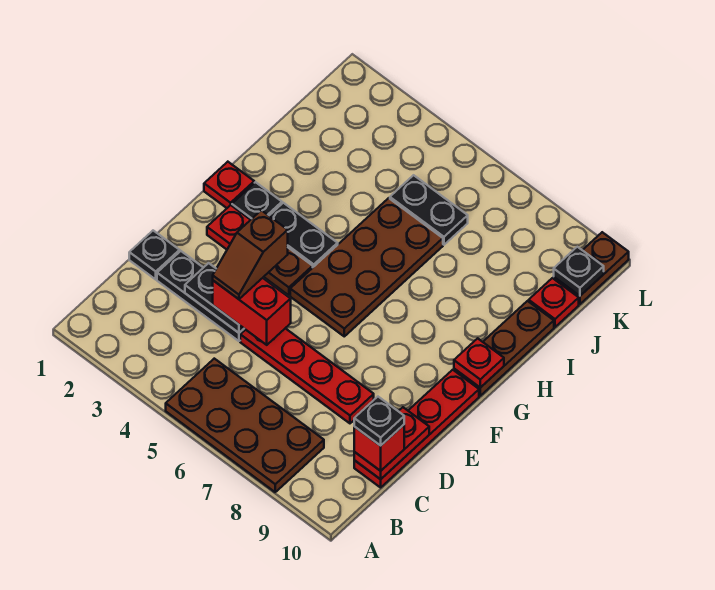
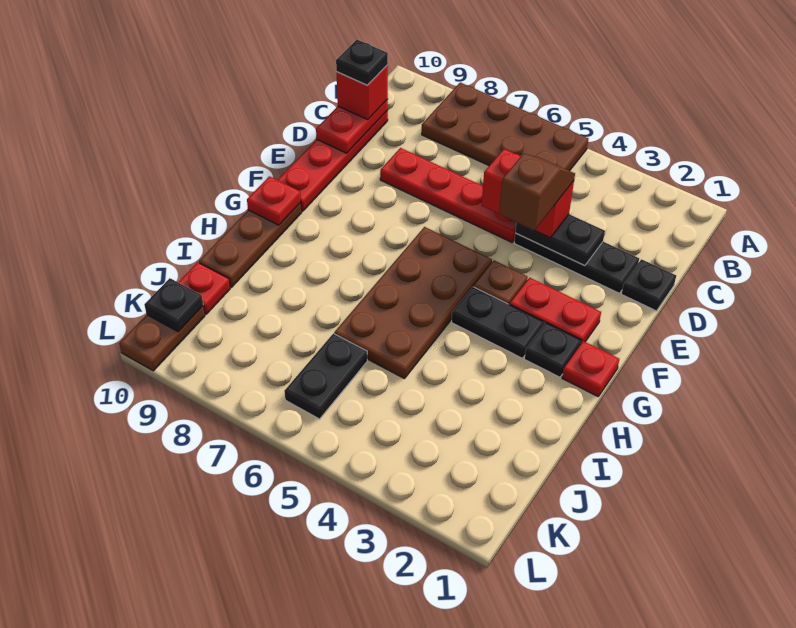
black plate J5:J6 level 1 -> black plate J6:K6 level 1

